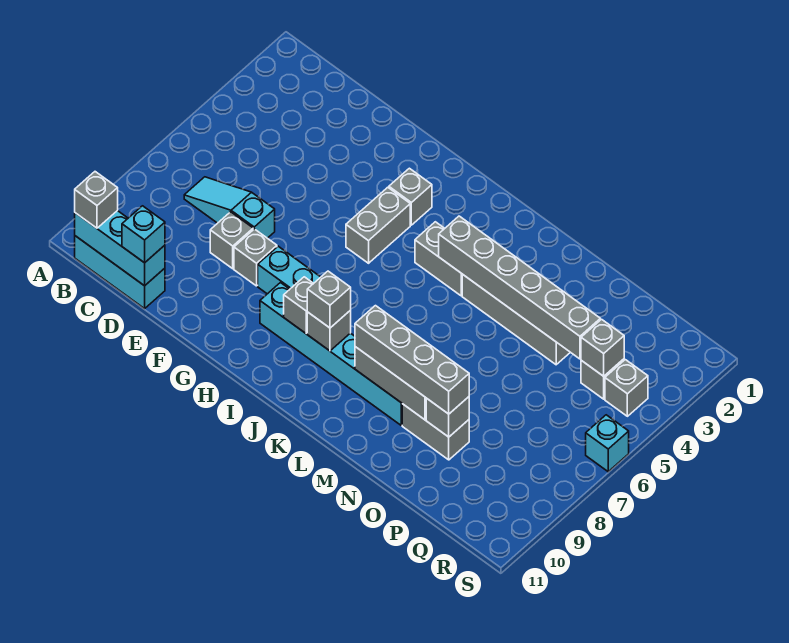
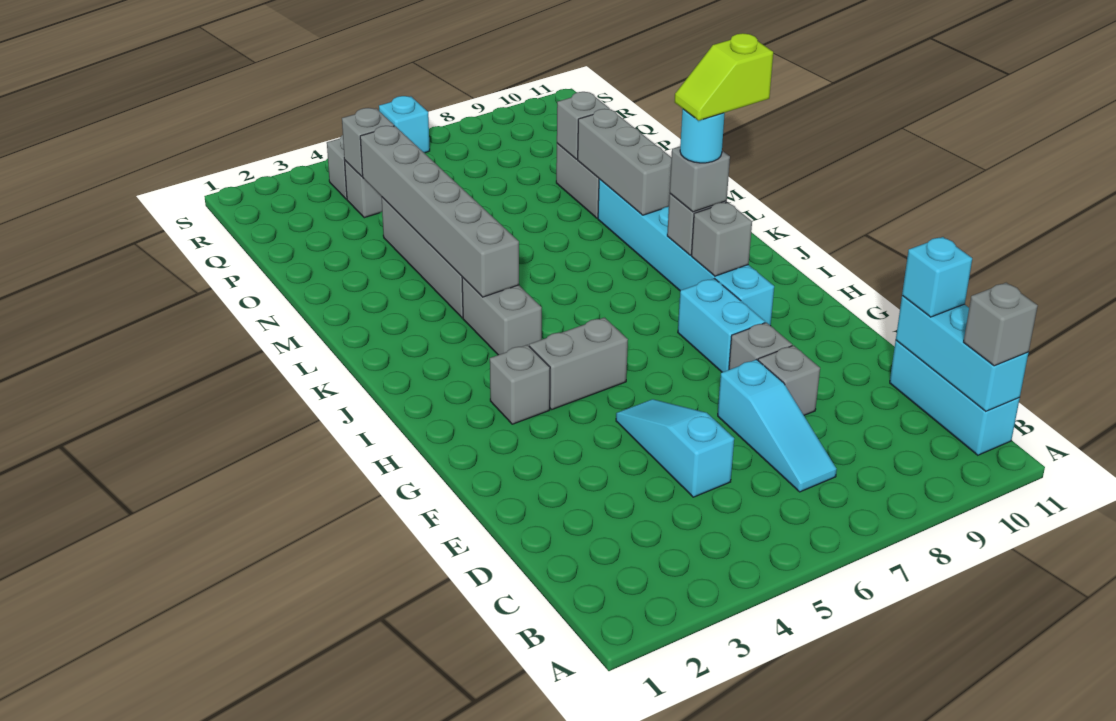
none -> cyan slope D5:F5 level 1 top D
none -> cyan round brick J9 level 4
none -> lime slope J9:J10 level 5 top 10
grey brick L9:O9 level 3 -> none

